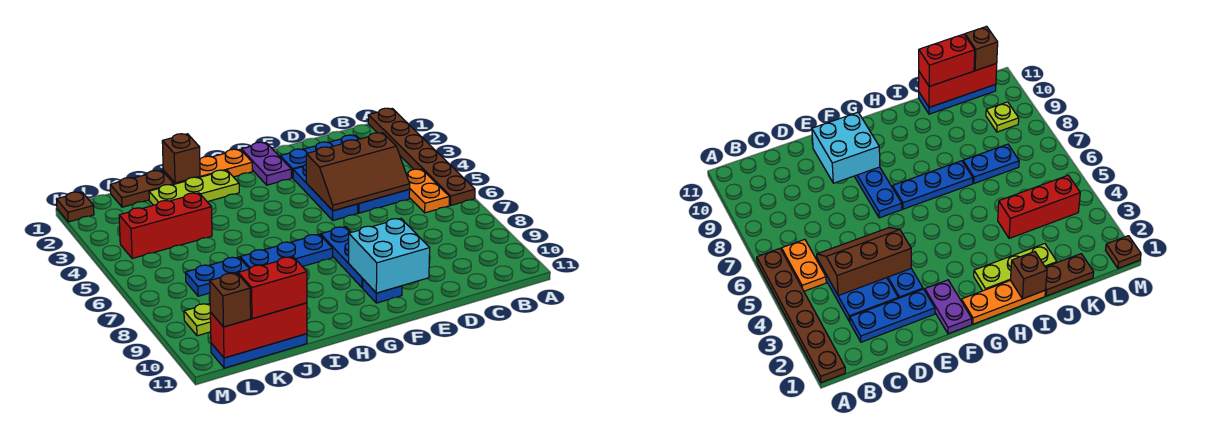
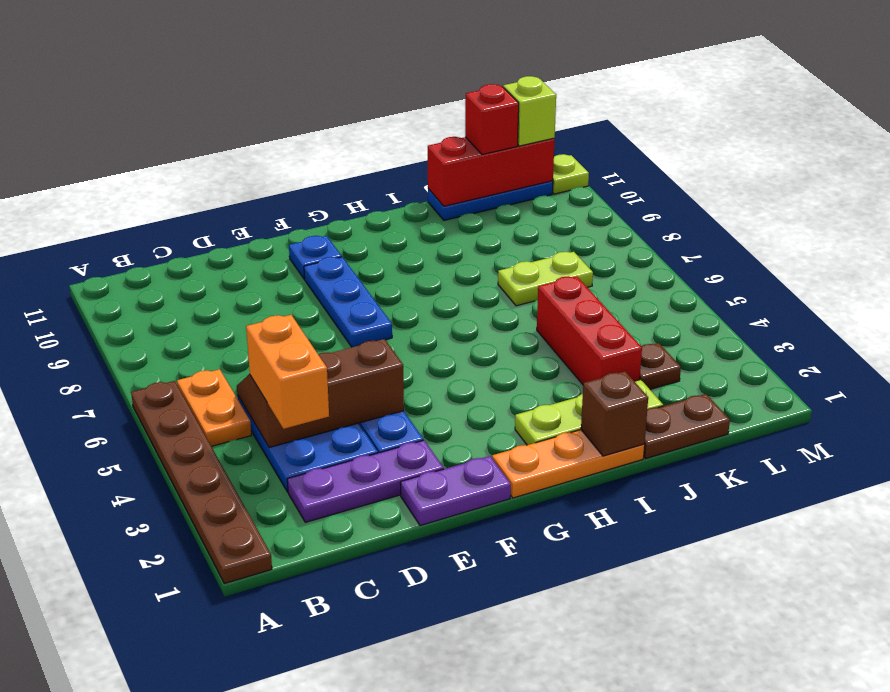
blue plate C2:E2 level 1 -> purple plate C2:E2 level 1
none -> orange brick C3:C4 level 3
cyan brick E9:F10 level 2 -> none
purple plate F1:F2 level 1 -> purple plate E1:F1 level 1
blue plate G7:I7 level 1 -> none
red brick J4:L4 level 1 -> red brick J3:J5 level 1
blue plate J7:K7 level 1 -> lime plate J7:K7 level 1
red brick J11:K11 level 3 -> red brick K11 level 3
lime plate L9 level 1 -> lime plate M11 level 1
brown brick L11 level 3 -> lime brick L11 level 3
brown plate M1 level 1 -> brown plate K3 level 1

